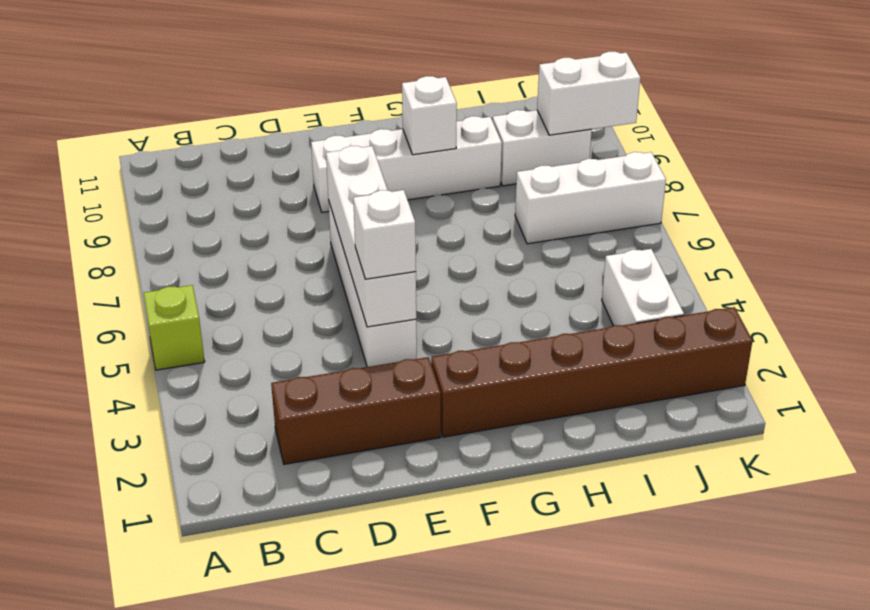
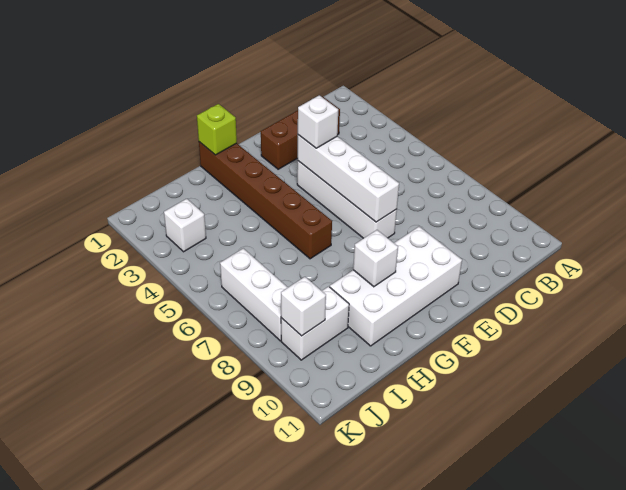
lime brick A5 level 1 -> lime brick G1 level 2
white brick E9:H9 level 1 -> white brick E9:H10 level 1
brown brick F2:K2 level 1 -> brown brick G1:G6 level 1
white brick I7:K7 level 1 -> white brick J6:J8 level 1
white brick J3:J4 level 1 -> white brick J3 level 1
white brick J9:K9 level 2 -> white brick J9 level 2

